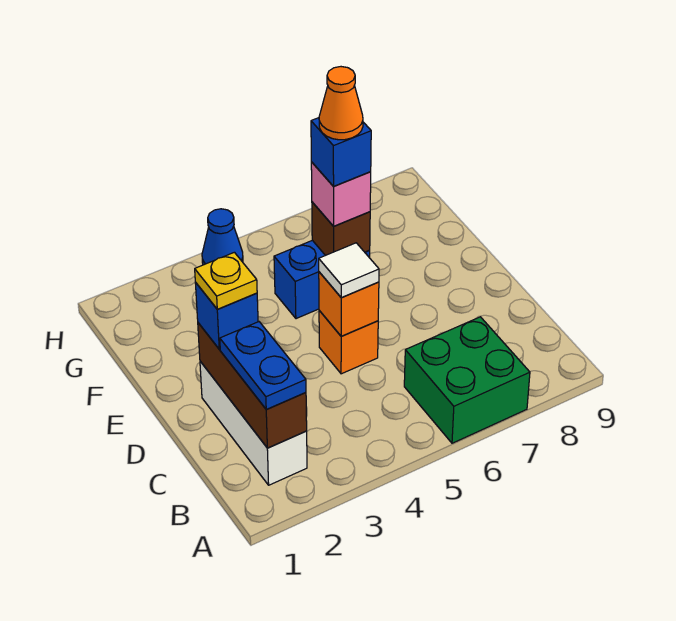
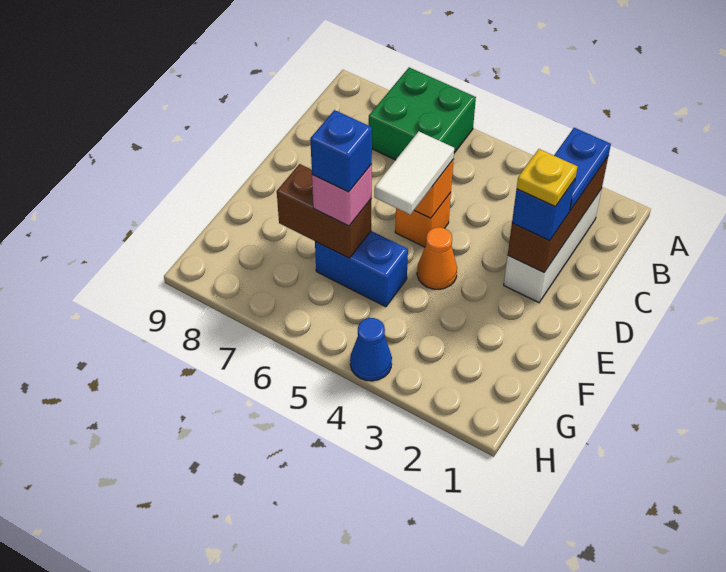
white tile D5 level 3 -> white tile D5:E5 level 3
brown brick F6 level 2 -> brown brick F6:F7 level 2
orange cone F6 level 5 -> orange cone E4 level 1

